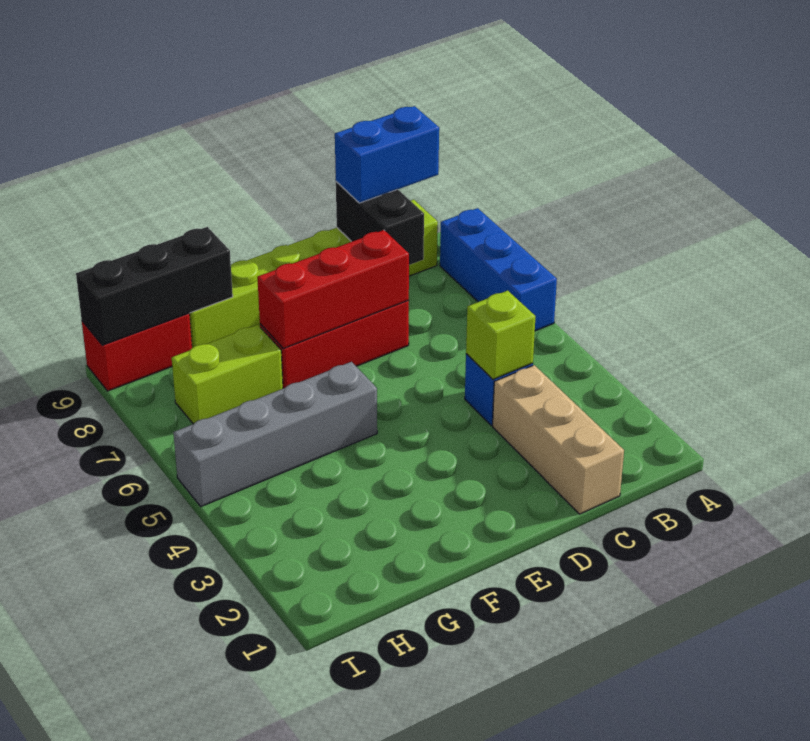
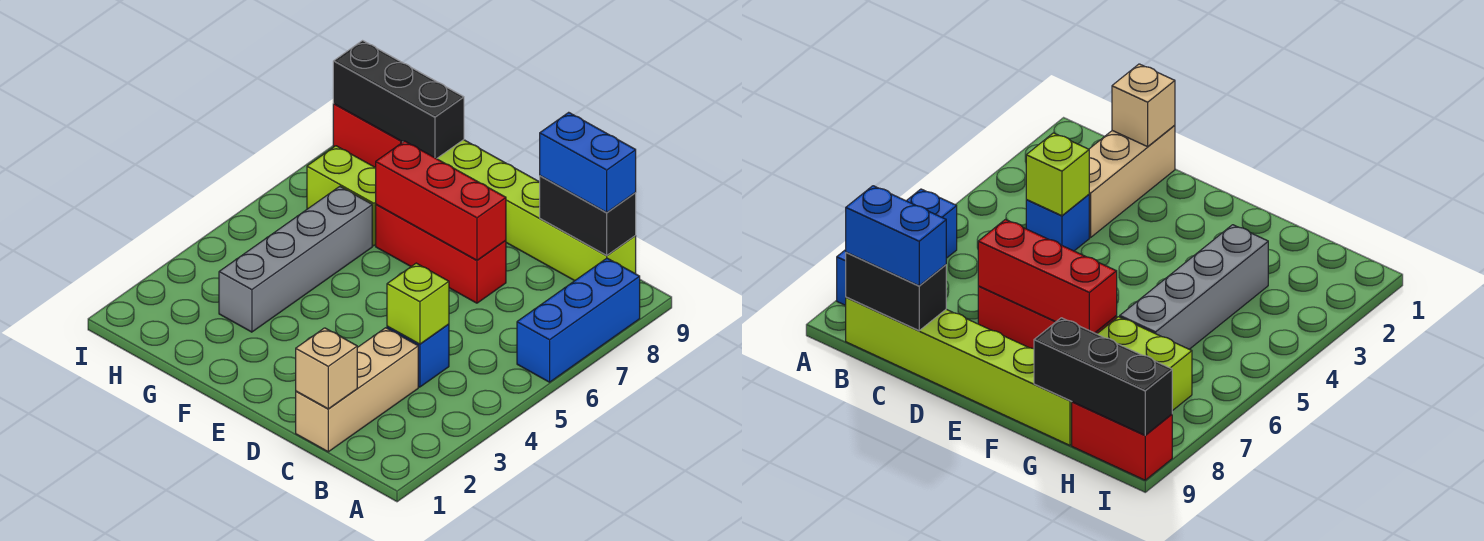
none -> tan brick C1 level 2
black brick C8:C9 level 2 -> black brick B9:C9 level 2
grey brick F5:I5 level 1 -> grey brick G3:G6 level 1

